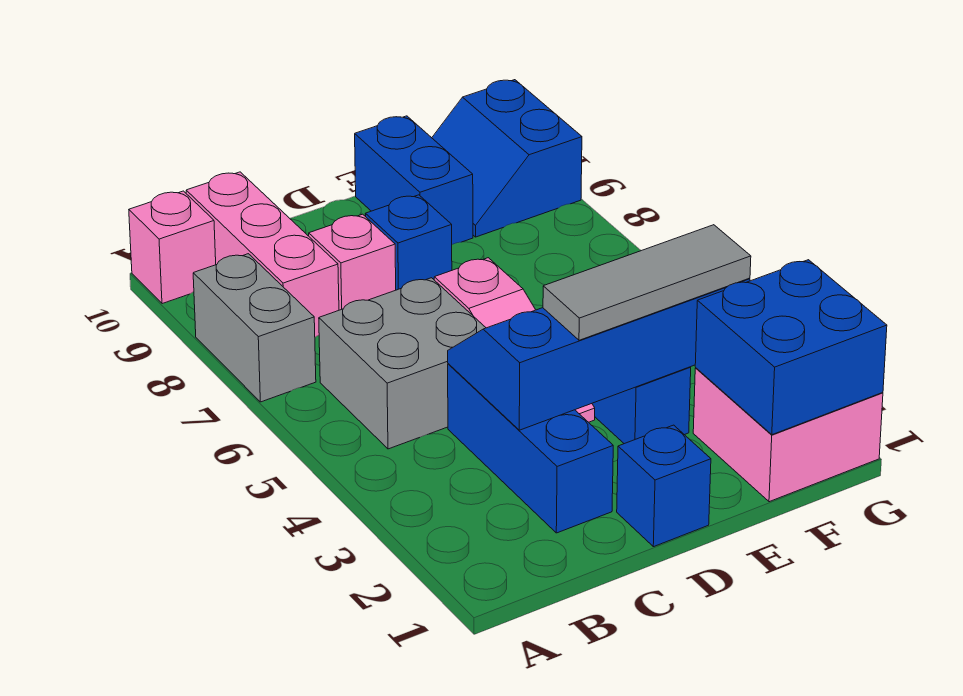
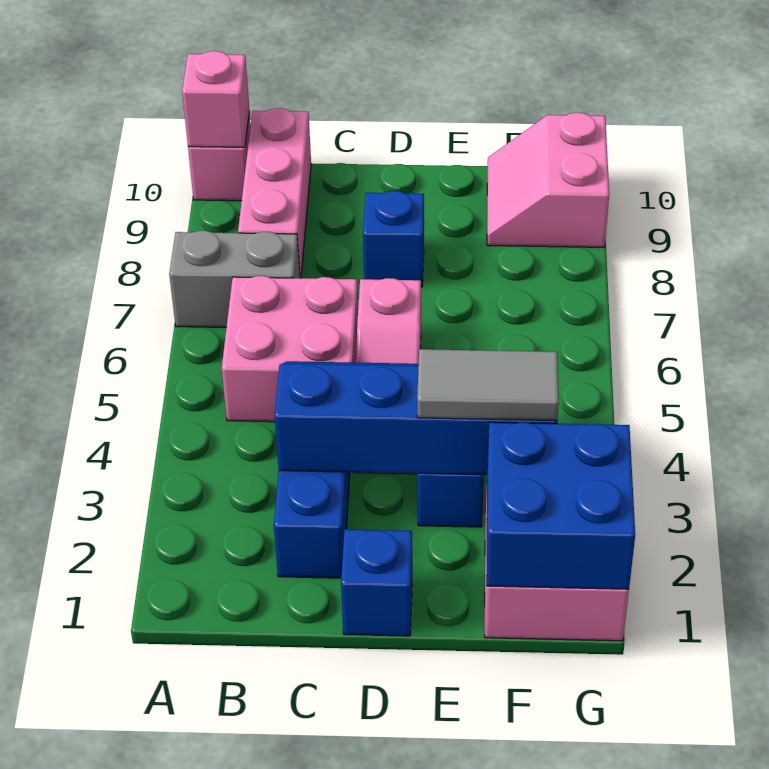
grey brick A7:A8 level 1 -> grey brick A7:B7 level 1
grey brick B5:C6 level 1 -> pink brick B5:C6 level 1
pink brick C8 level 1 -> pink brick A10 level 2
grey tile D3:F3 level 3 -> grey tile E3:F3 level 3
blue brick E9:E10 level 1 -> none
blue slope F9:G10 level 1 top G -> pink slope F9:G10 level 1 top G

